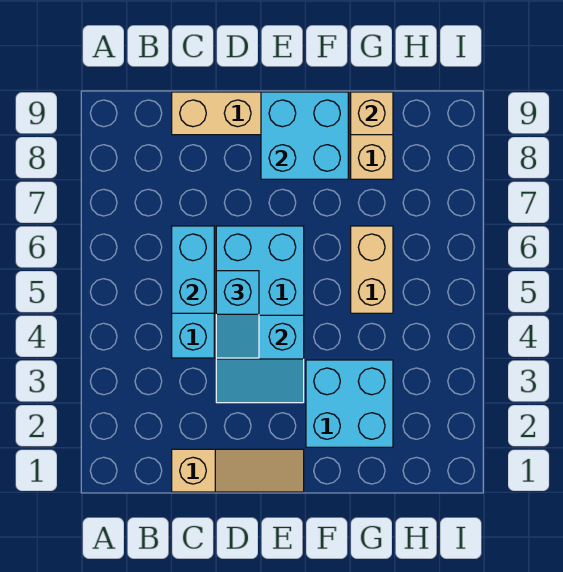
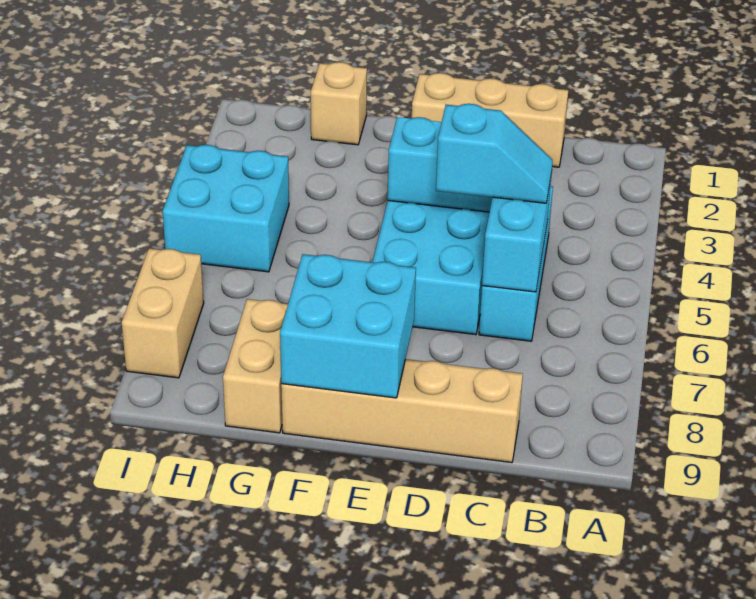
tan slope C1:E1 level 1 top C -> tan brick C1:E1 level 1
cyan slope D4:D5 level 3 top 5 -> cyan slope C5:D5 level 3 top D
cyan brick F2:G3 level 1 -> cyan brick H4:I5 level 1
tan brick G5:G6 level 1 -> tan brick I7:I8 level 1
tan brick G9 level 2 -> tan brick G1 level 1

